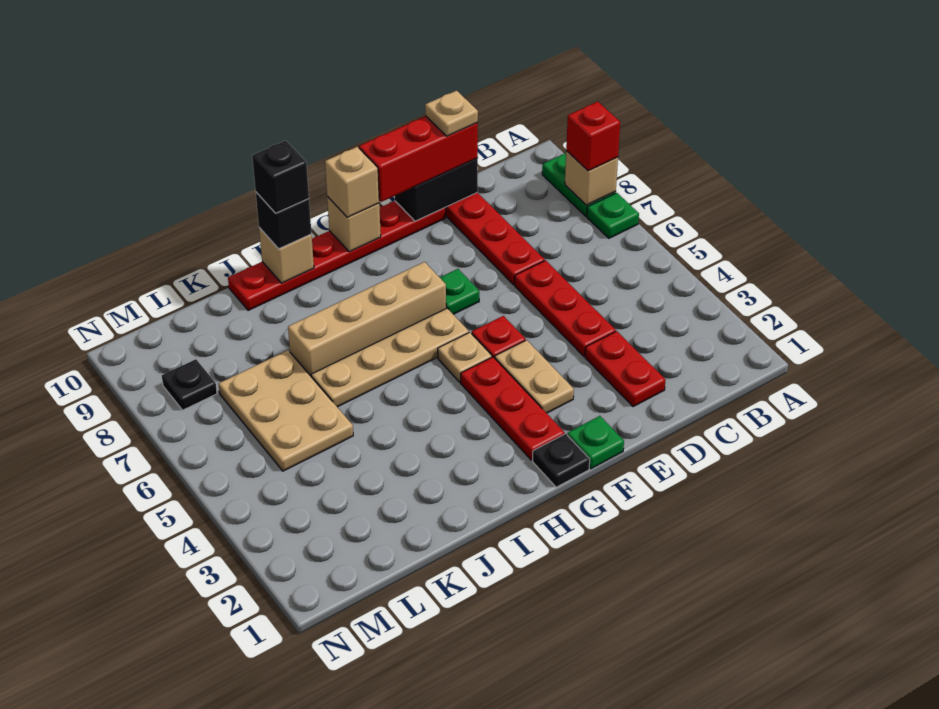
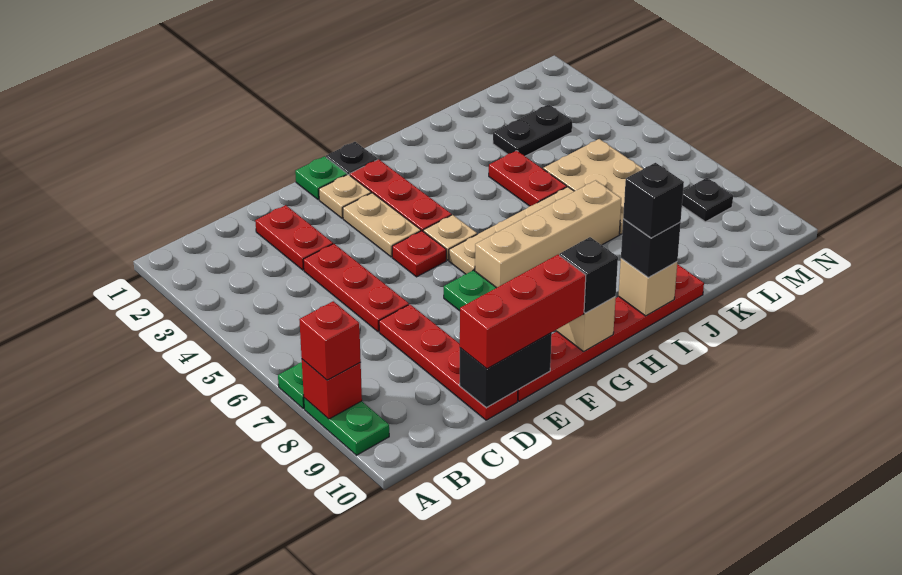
tan brick A8 level 2 -> red brick A8 level 2
tan plate D10 level 4 -> tan plate F2 level 1
tan brick G10 level 3 -> black brick G10 level 3
none -> red plate J4:J5 level 1
none -> black plate K3:L3 level 1

